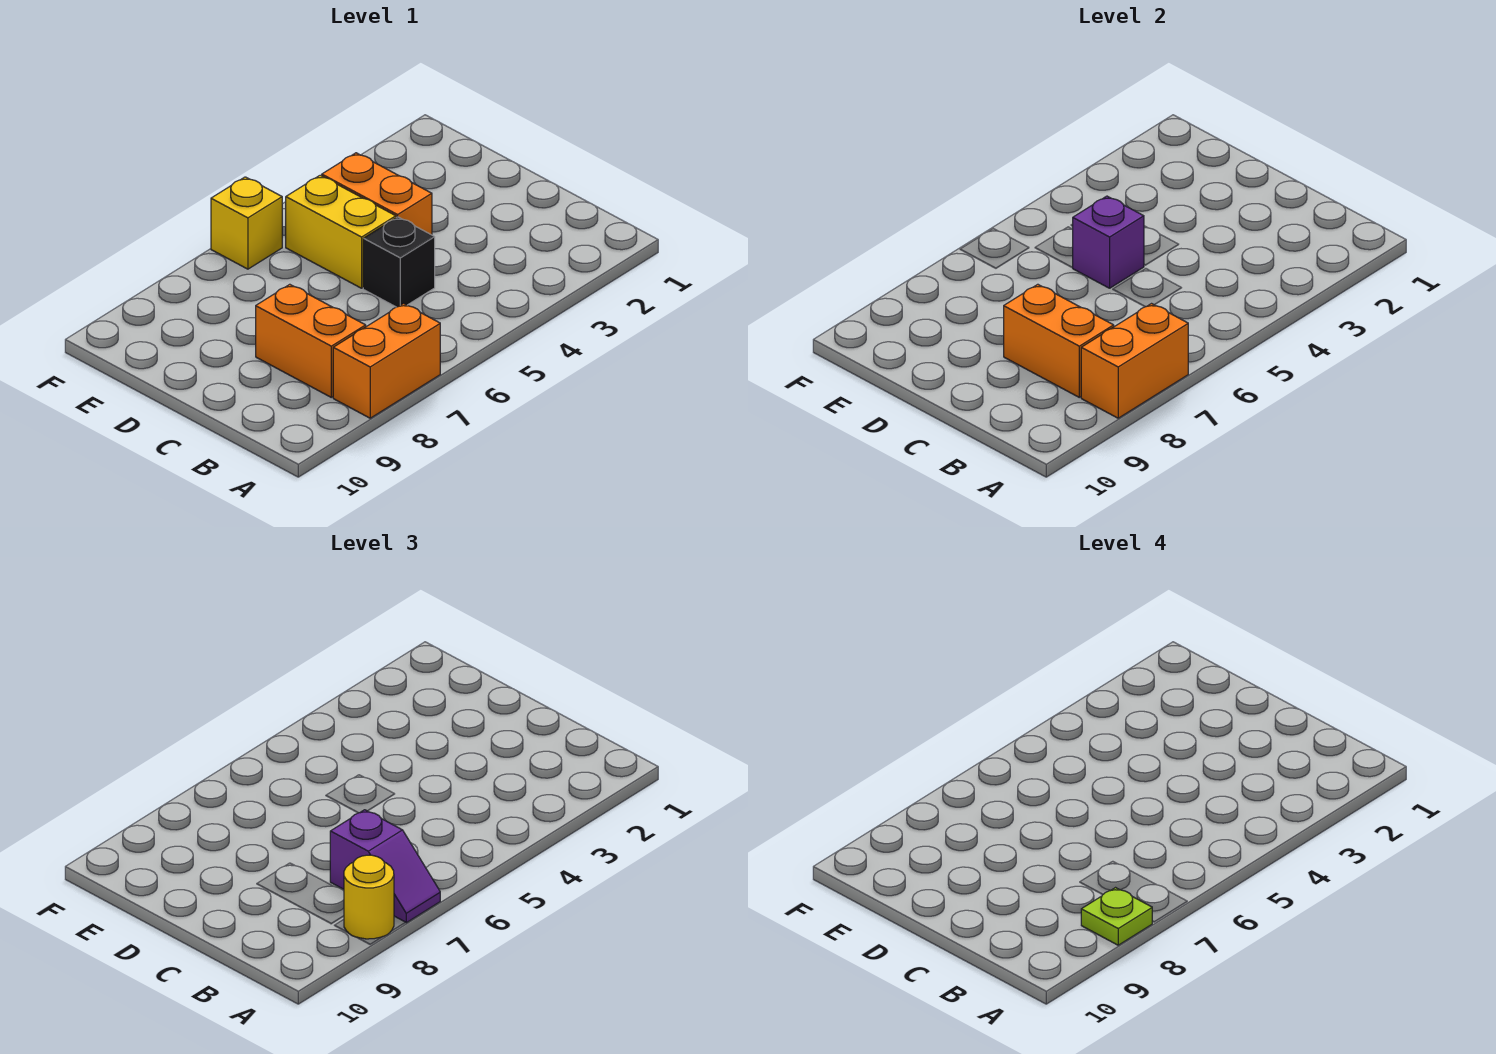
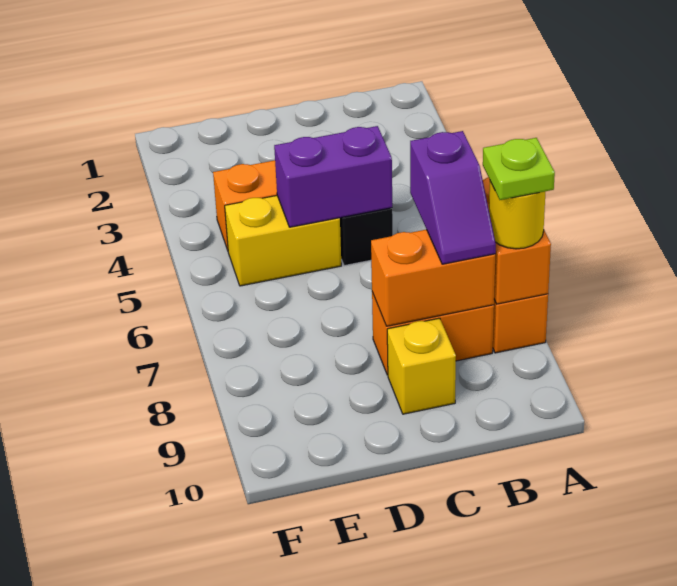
purple slope A7:B7 level 3 top B -> purple slope B7:B8 level 3 top 7
purple brick D5 level 2 -> purple brick C5:D5 level 2
yellow brick F6 level 1 -> yellow brick C9 level 1

